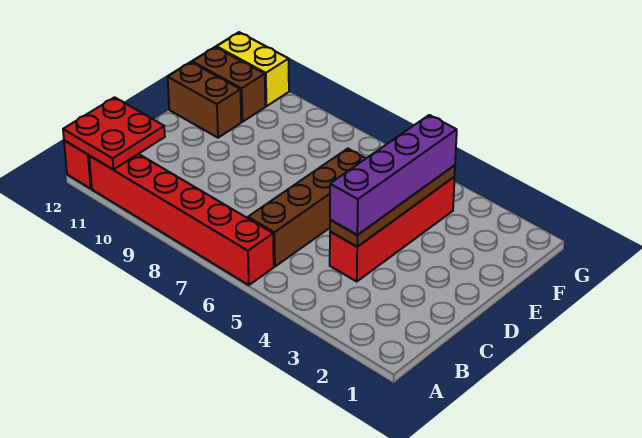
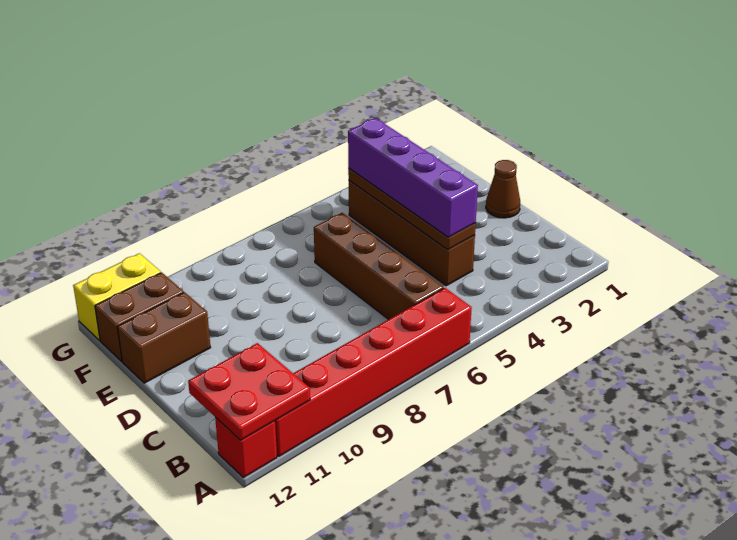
red brick C4:F4 level 1 -> brown brick C4:F4 level 1
none -> brown cone D1 level 1

